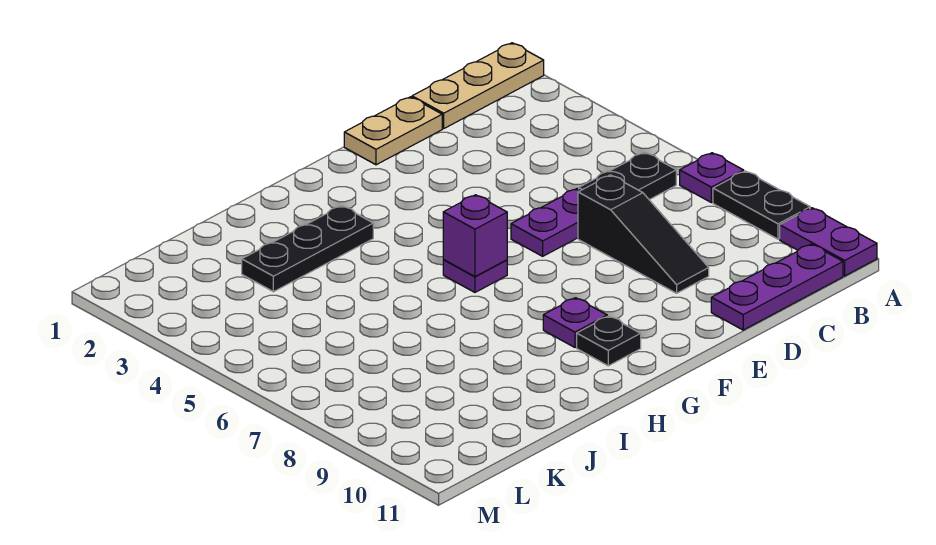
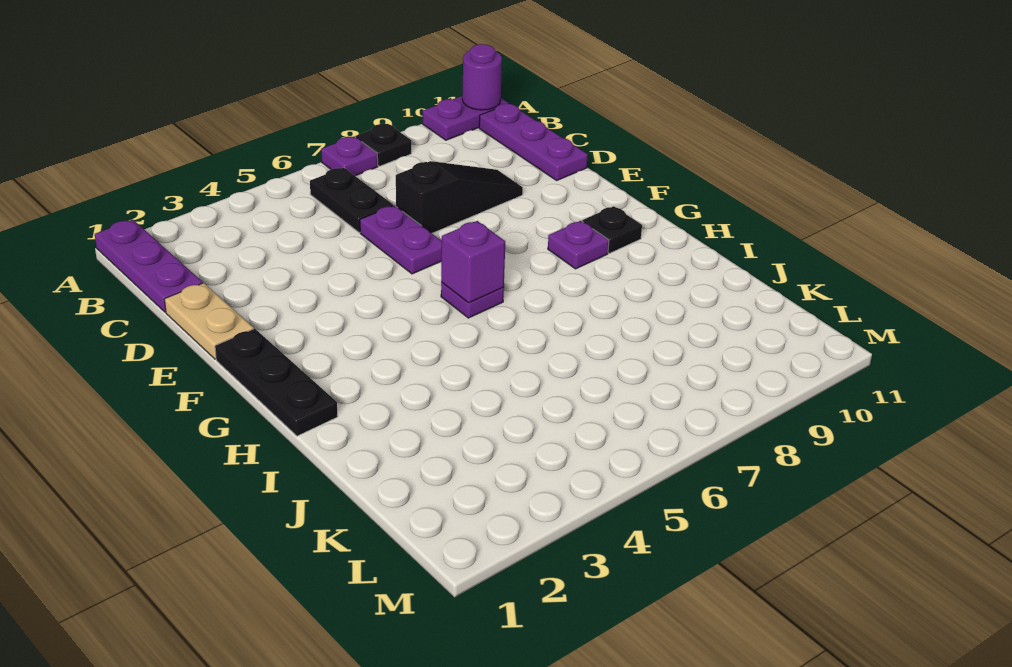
tan plate A1:C1 level 1 -> purple plate A1:C1 level 1
black plate A8:A9 level 1 -> black plate A8 level 1
none -> purple round brick A11 level 2
black plate H3:J3 level 1 -> black plate F1:H1 level 1

